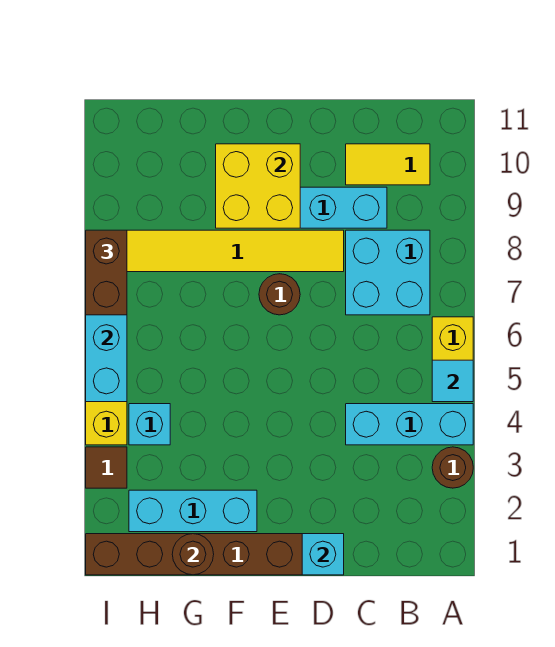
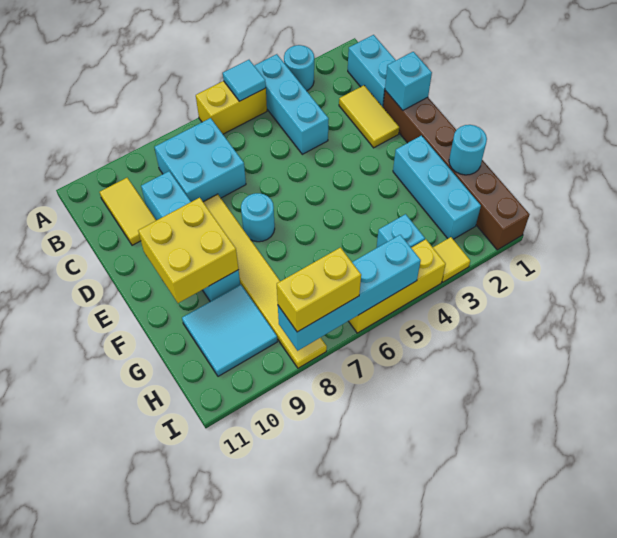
brown round brick A3 level 1 -> cyan round brick A3 level 1
none -> cyan brick B1:C1 level 1
none -> yellow tile C2:D2 level 1
brown round brick E7 level 1 -> cyan round brick E7 level 1
brown round brick G1 level 2 -> cyan round brick G1 level 2
none -> cyan tile G9:H10 level 1
brown tile I3 level 1 -> yellow tile I3 level 1
brown brick I7:I8 level 3 -> yellow brick I7:I8 level 3

